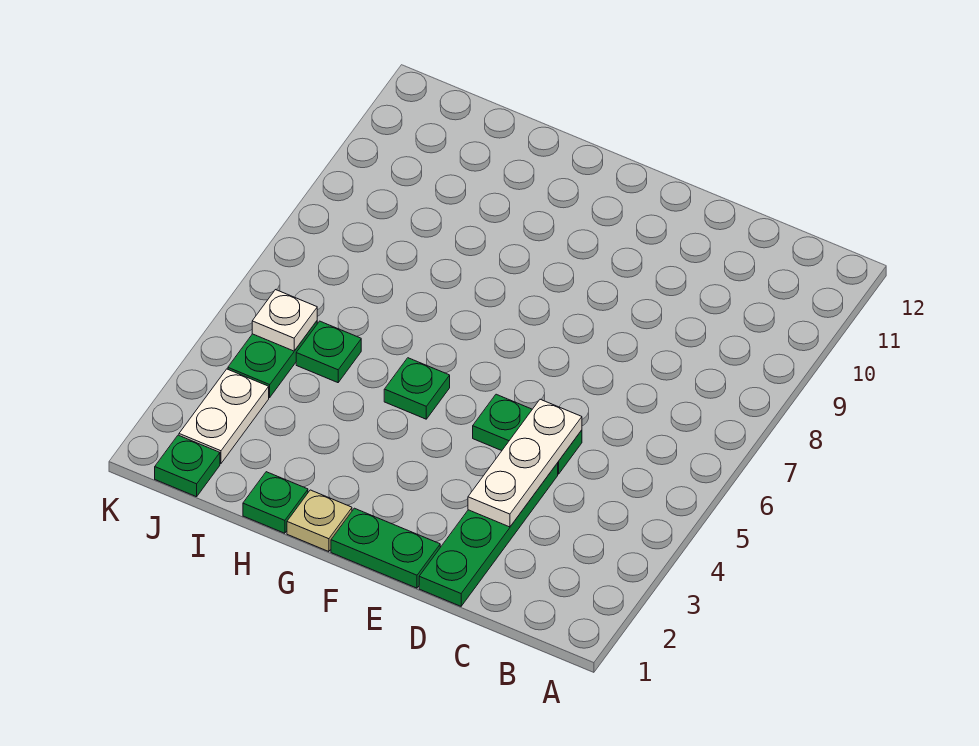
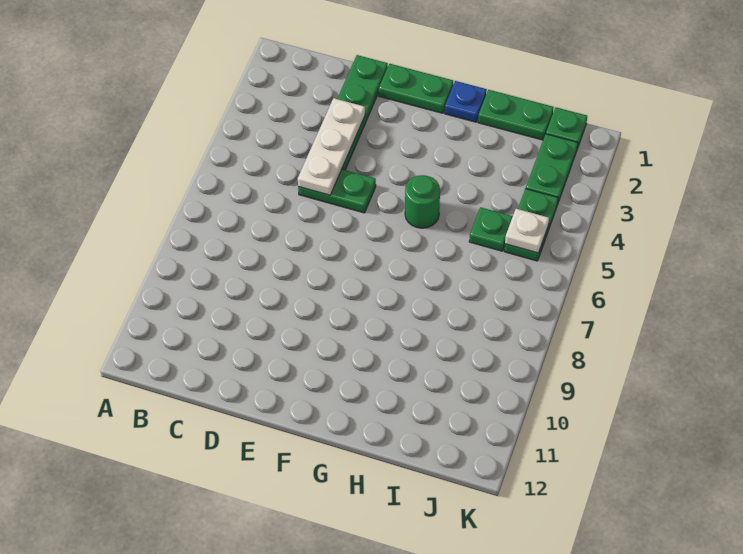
tan plate G1 level 1 -> blue plate G1 level 1
green plate G5 level 1 -> green round brick G5 level 1
green plate H1 level 1 -> green plate H1:I1 level 1
white plate J2:J3 level 1 -> green plate J2:J3 level 1

